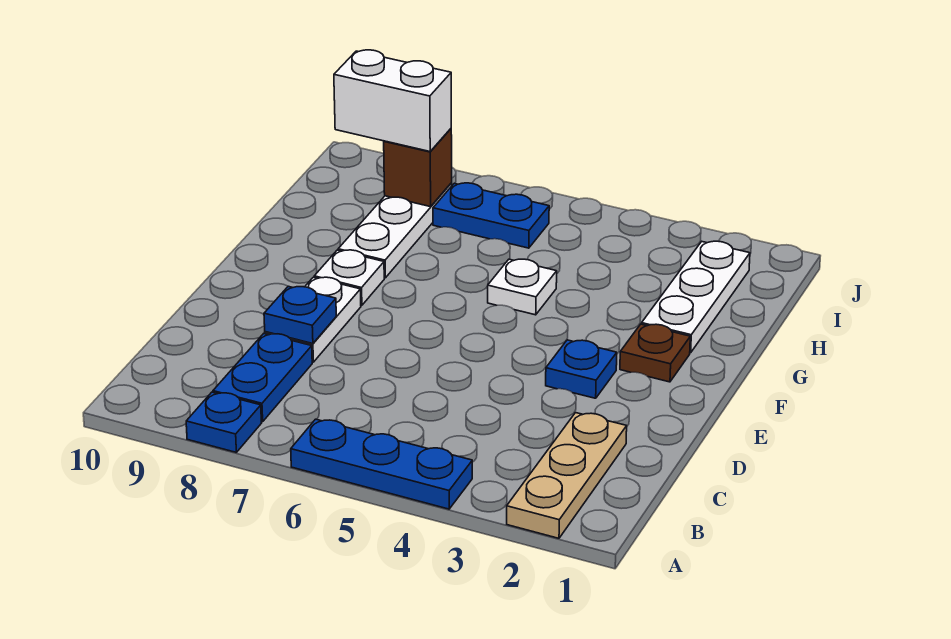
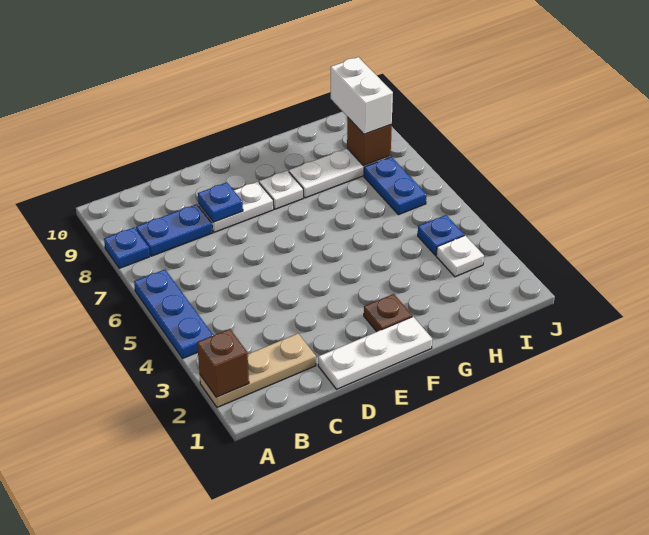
none -> brown brick A2 level 2
blue plate E3 level 1 -> blue plate I4 level 1
white plate G2:I2 level 1 -> white plate D1:F1 level 1
white plate G5 level 1 -> white plate I3 level 1

